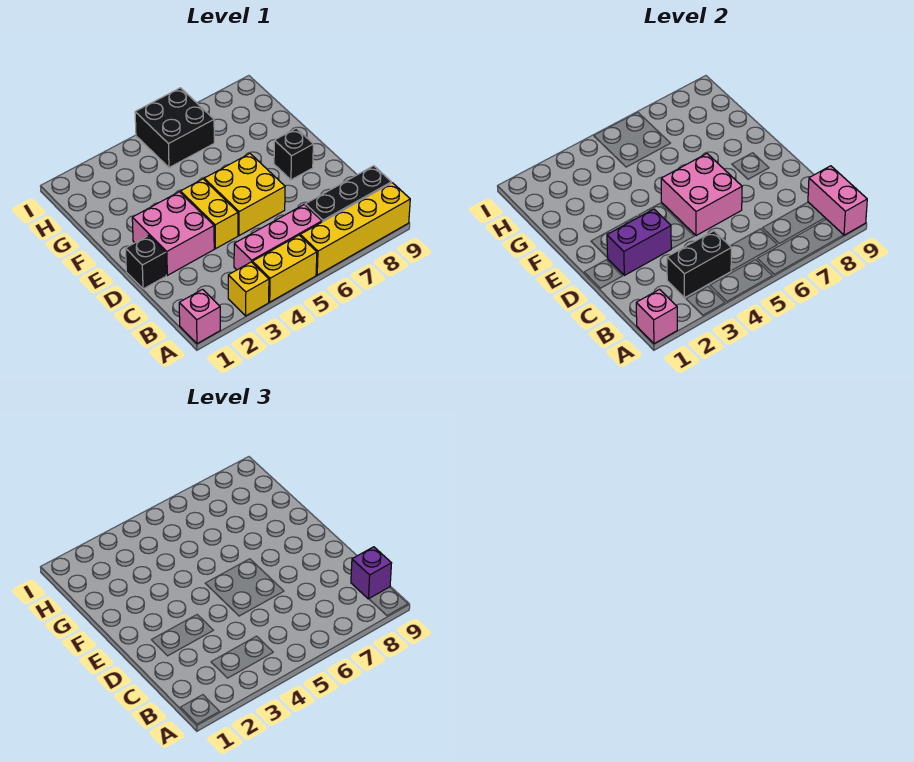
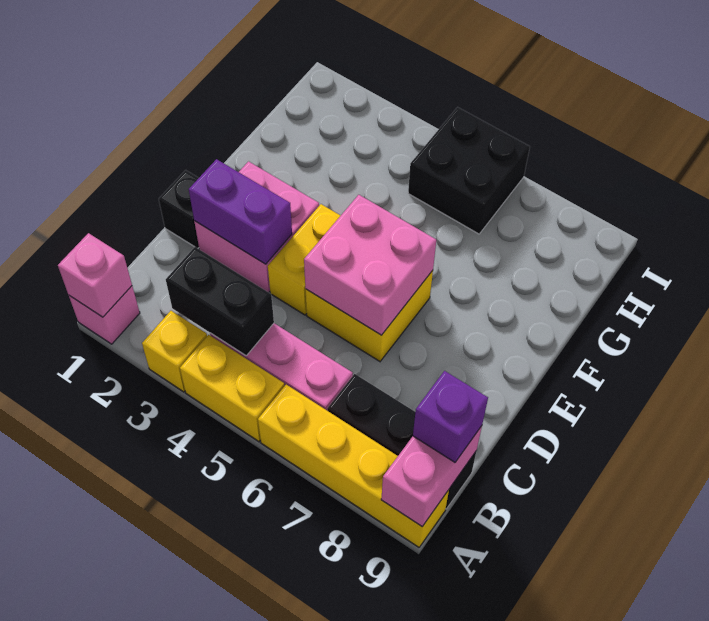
black brick E8 level 1 -> none

